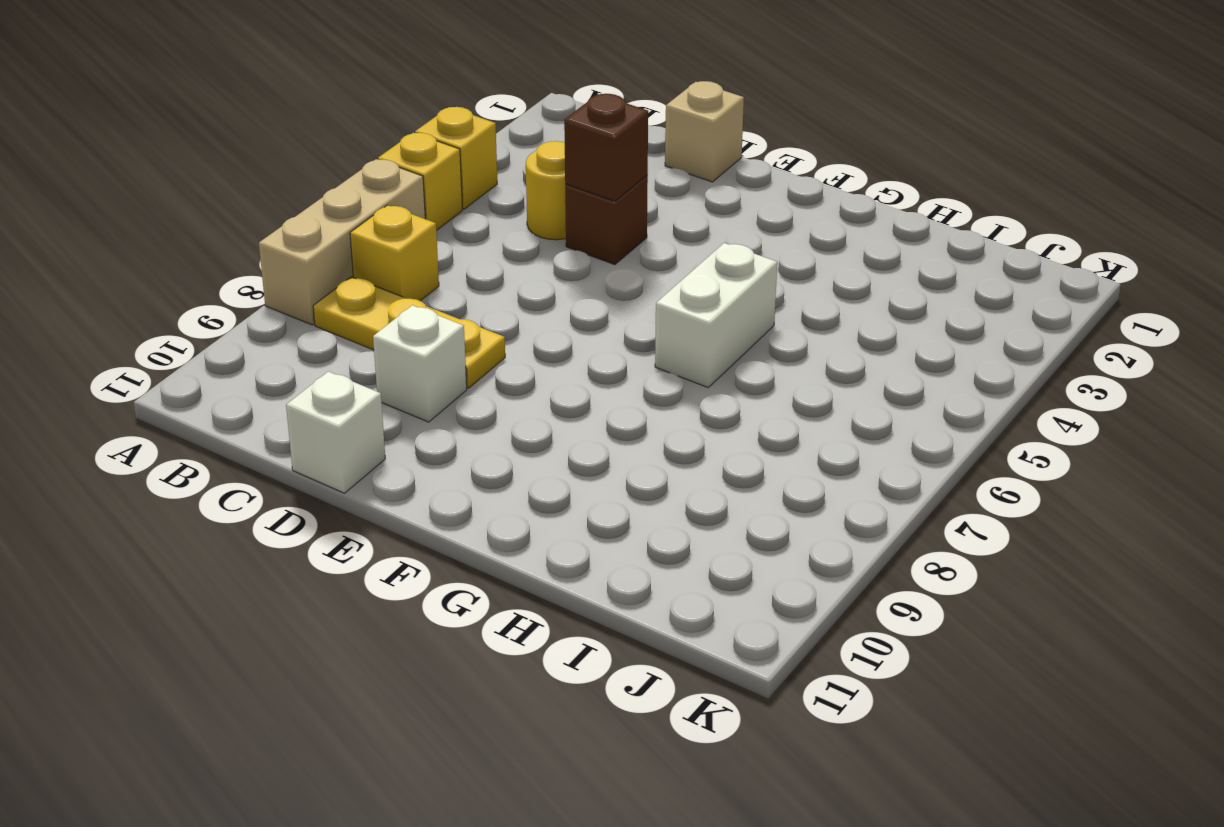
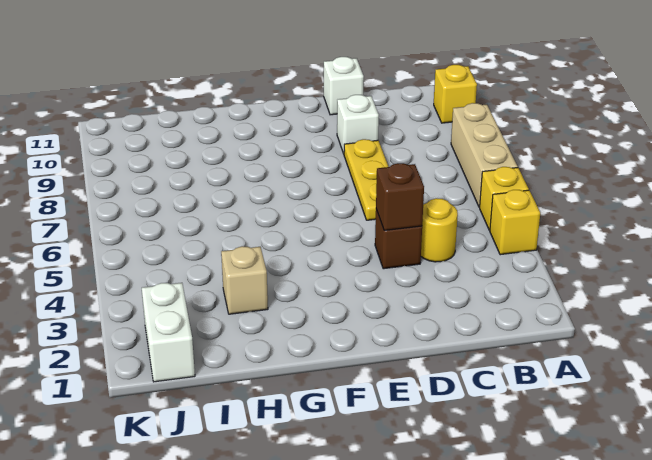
yellow brick B7 level 1 -> yellow brick A10 level 1
yellow plate B8:D8 level 1 -> yellow plate D6:D8 level 1
tan brick D1 level 1 -> tan brick H3 level 1
white brick G5:G6 level 1 -> white brick J1:J2 level 1

